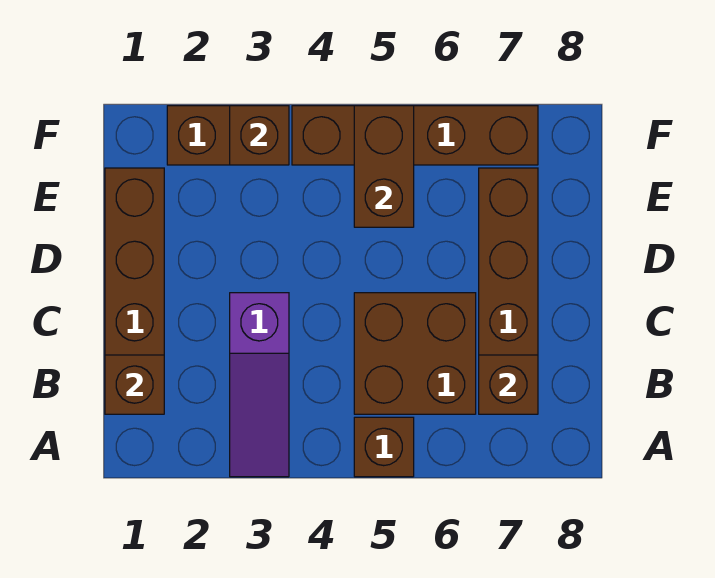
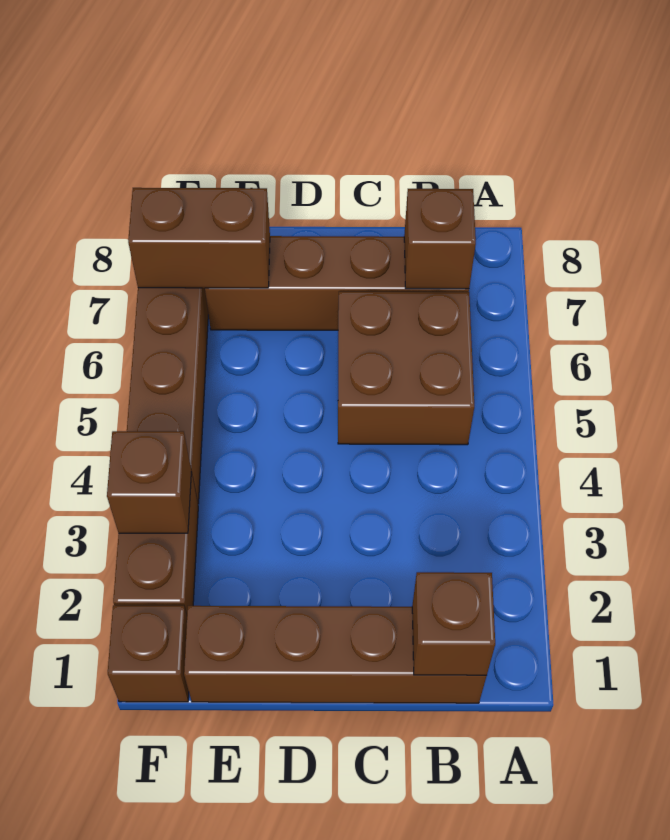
purple slope A3:C3 level 1 top C -> none
brown brick A5 level 1 -> brown brick F1 level 1
brown brick E5:F5 level 2 -> brown brick E7:F7 level 2

